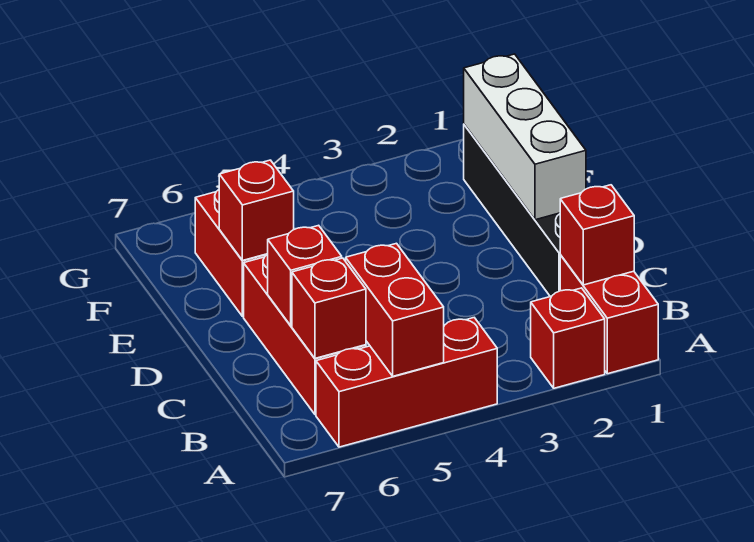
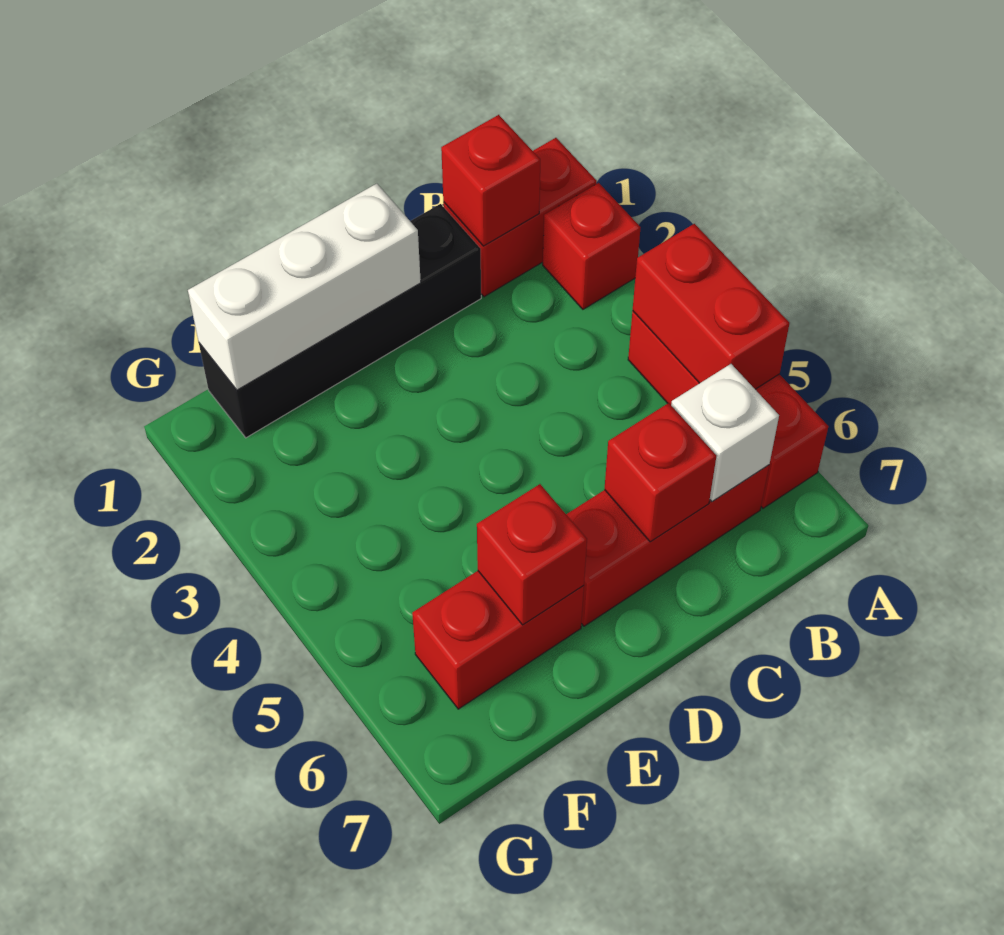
red brick A5:B5 level 2 -> red brick A4:A5 level 2
red brick B6 level 2 -> white brick B6 level 2

